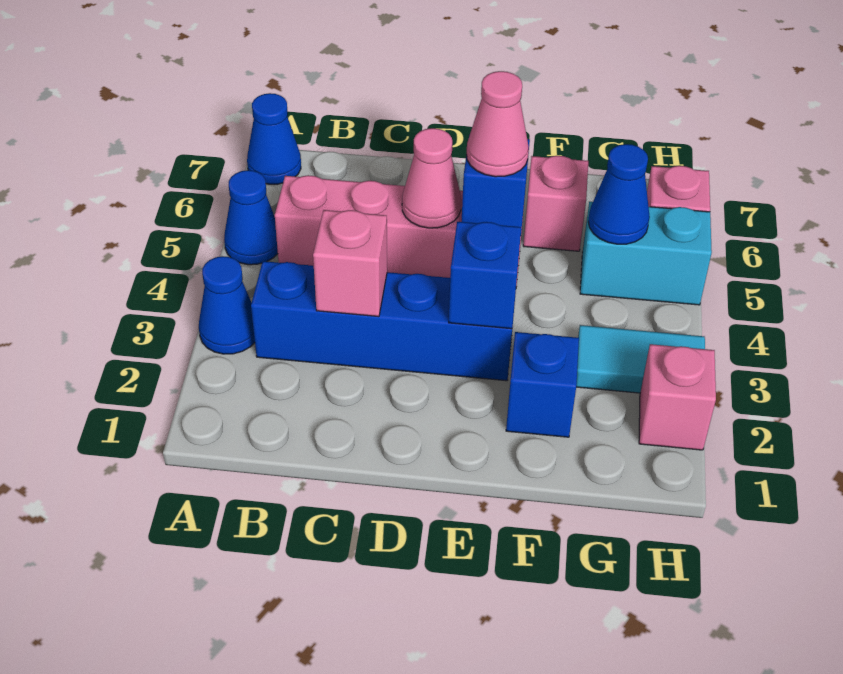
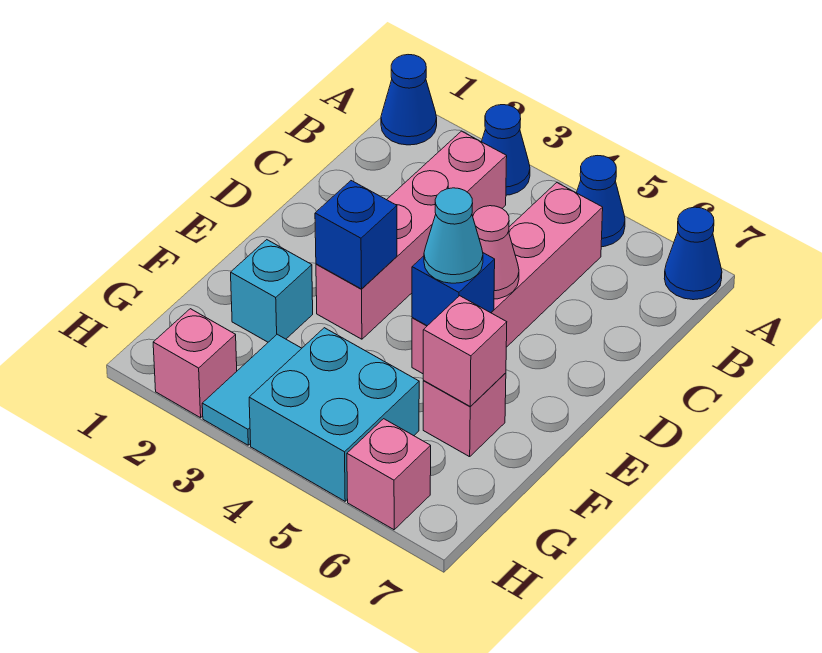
blue brick B3:E3 level 1 -> pink brick B3:E3 level 1
pink brick C3 level 2 -> pink brick F6 level 2
pink cone E5 level 3 -> cyan cone E5 level 3
blue brick F2 level 1 -> cyan brick F2 level 1
cyan brick G5:H5 level 1 -> cyan brick G4:H5 level 1
blue cone G5 level 2 -> blue cone A1 level 1

